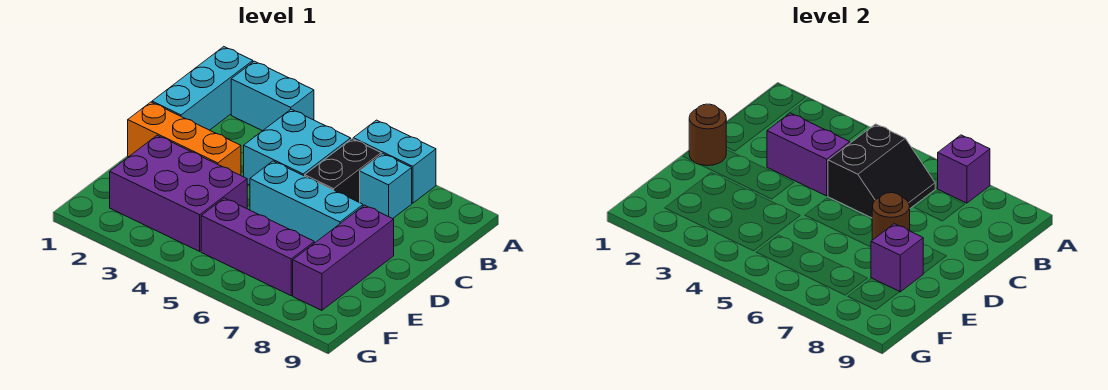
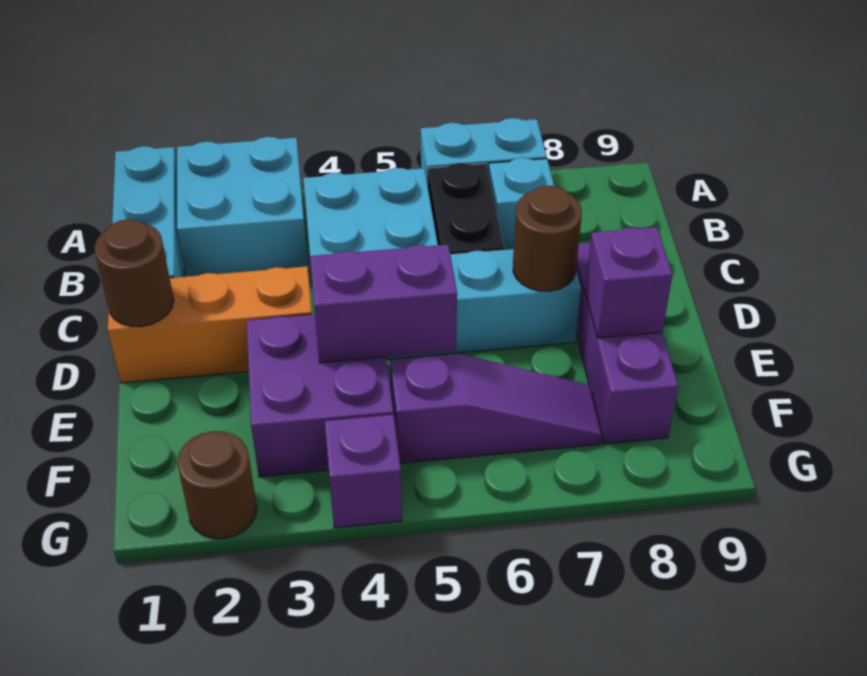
cyan brick A2:A3 level 1 -> cyan brick A2:B3 level 1
purple brick A7 level 2 -> purple brick G4 level 1
black slope B5:C6 level 2 top 5 -> none
purple brick C3:C4 level 2 -> purple brick E4:E5 level 2
purple brick E2:F4 level 1 -> purple brick E3:F4 level 1
purple brick F5:F7 level 1 -> purple slope F5:F7 level 1 top 5
none -> brown round brick G2 level 1

